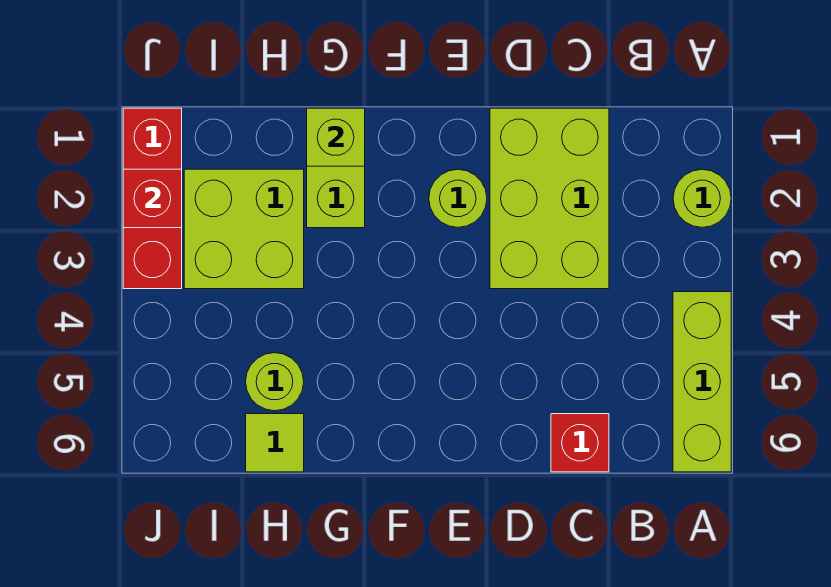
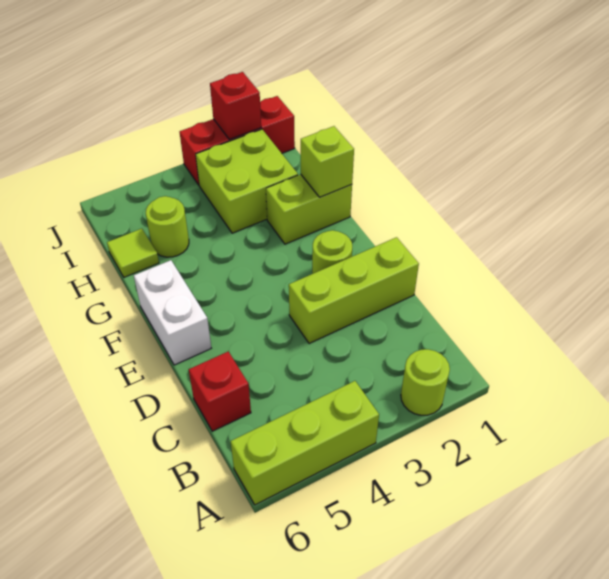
lime brick C1:D3 level 1 -> lime brick D1:D3 level 1
none -> white brick E6:F6 level 1

